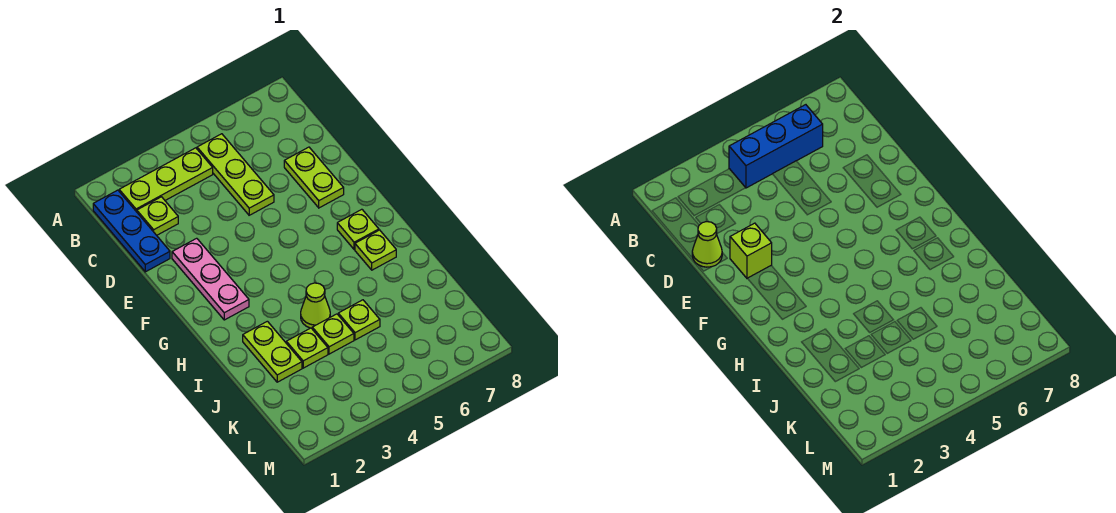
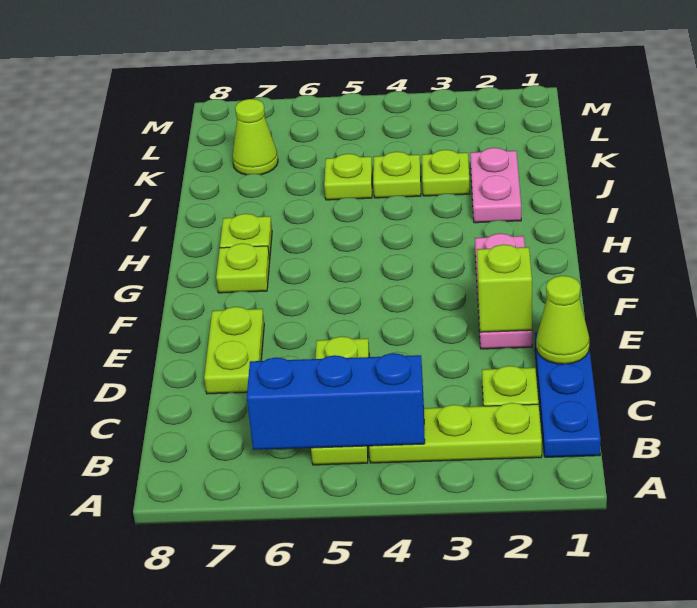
lime plate I2:J2 level 1 -> pink plate I2:J2 level 1
lime cone I4 level 1 -> lime cone K7 level 1

